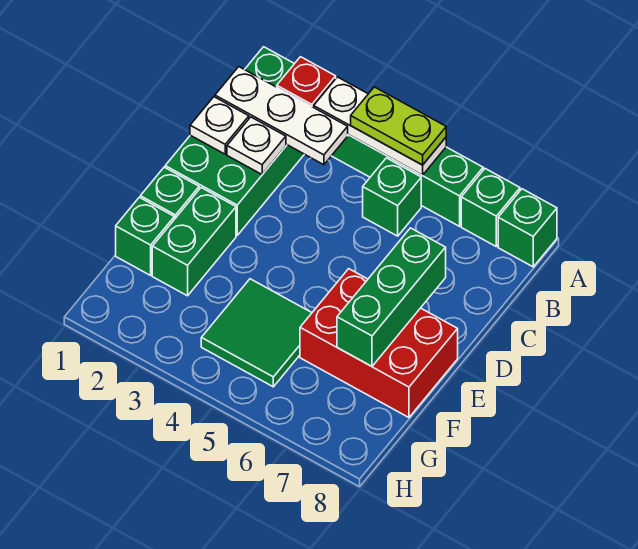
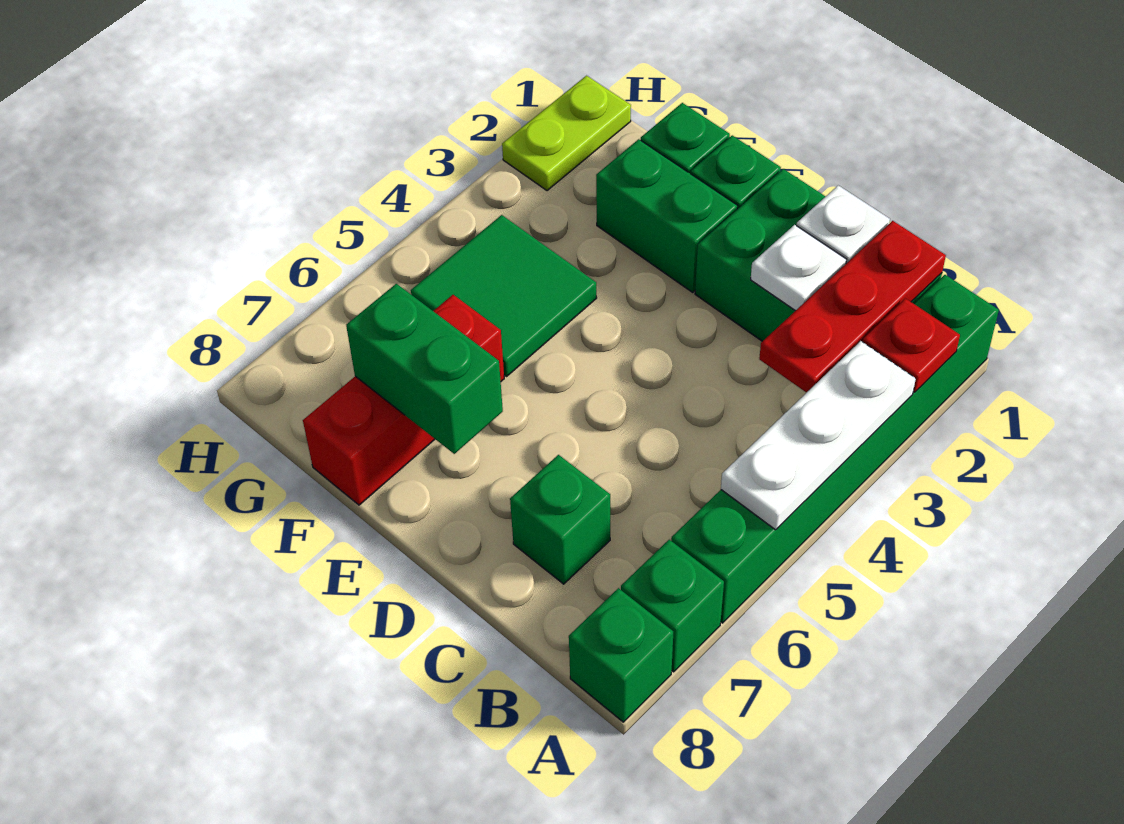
lime plate A4:A5 level 3 -> lime plate H1:H2 level 1
white plate B1:B3 level 2 -> red plate B1:B3 level 2
green brick B5 level 1 -> green brick C7 level 1
green brick D7:F7 level 2 -> green brick E7:F7 level 2
red brick E6:F8 level 1 -> red brick F6:F8 level 1

